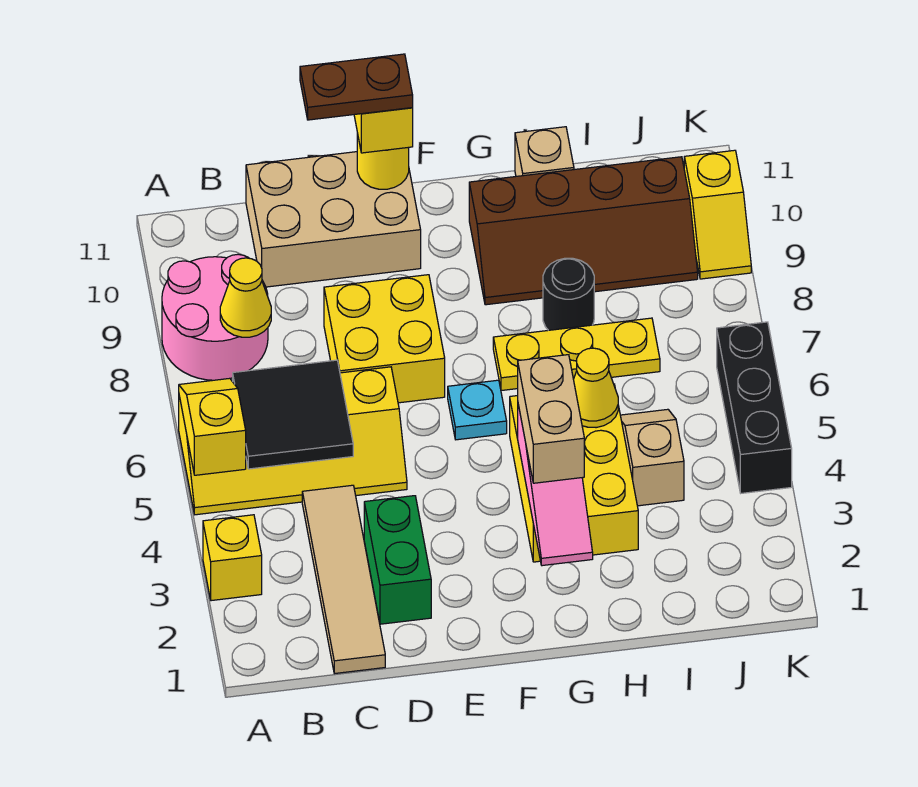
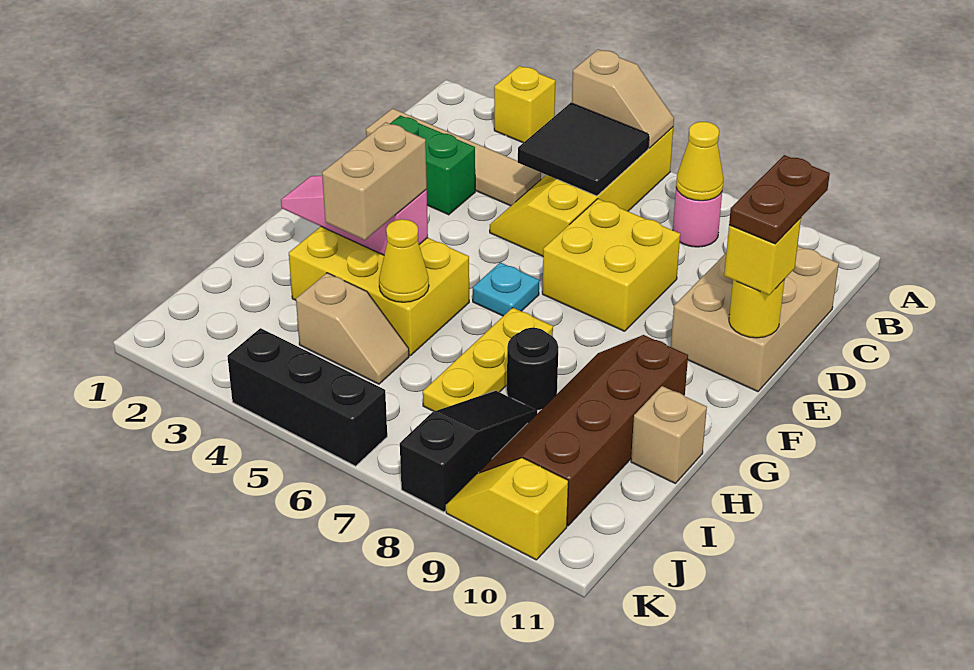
yellow slope A5:A6 level 2 top 5 -> tan slope A5:A6 level 2 top 5
pink round brick A8:B9 level 1 -> pink round brick B8 level 1
tan brick G3:G4 level 3 -> tan brick G4:H4 level 3
none -> black slope I8:K8 level 1 top K

